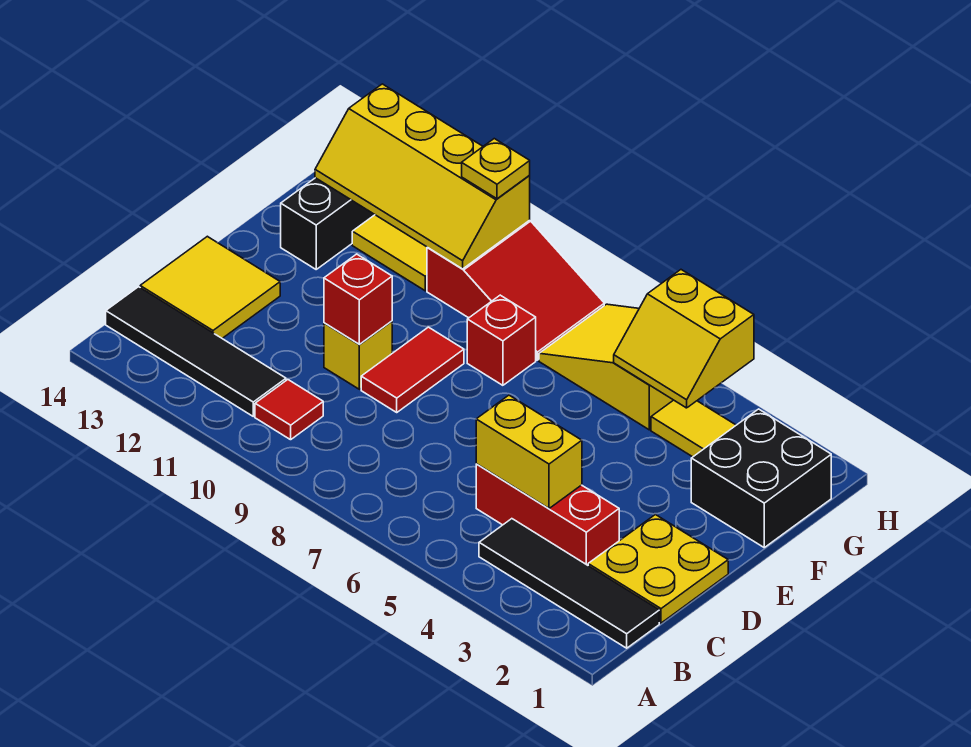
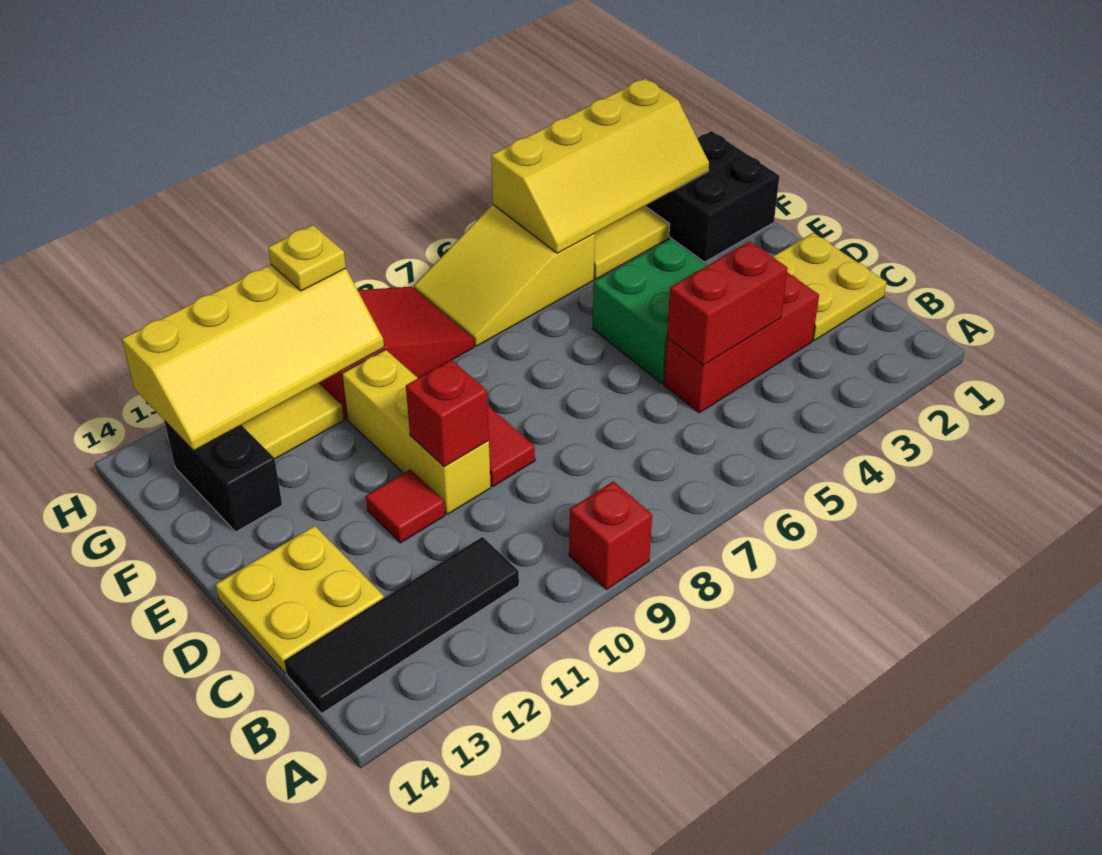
black tile B1:B4 level 1 -> none
red tile B10 level 1 -> red tile D11 level 1
yellow brick C4:C5 level 2 -> red brick C4:C5 level 2
yellow tile C13:D14 level 1 -> yellow plate C13:D14 level 1
none -> green brick D4:E5 level 1
yellow brick D10 level 1 -> yellow brick D10:F10 level 1
red brick F8 level 1 -> red brick A9 level 1
yellow slope G4:H5 level 2 top H -> yellow slope G2:H5 level 2 top H

